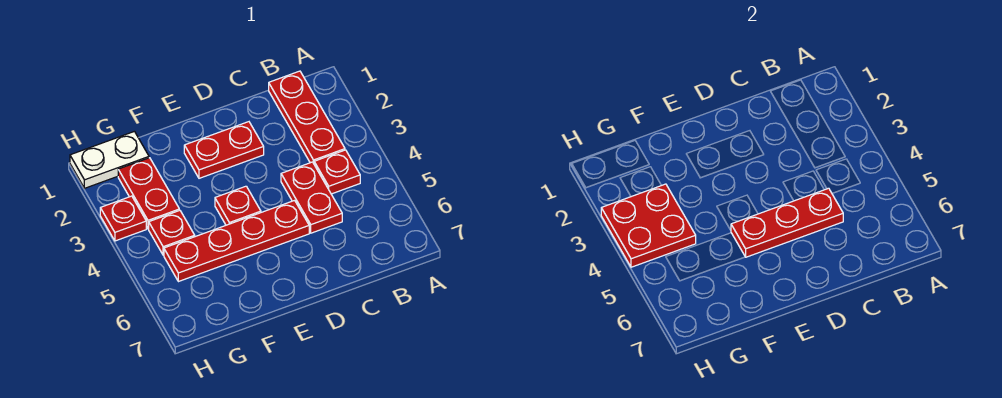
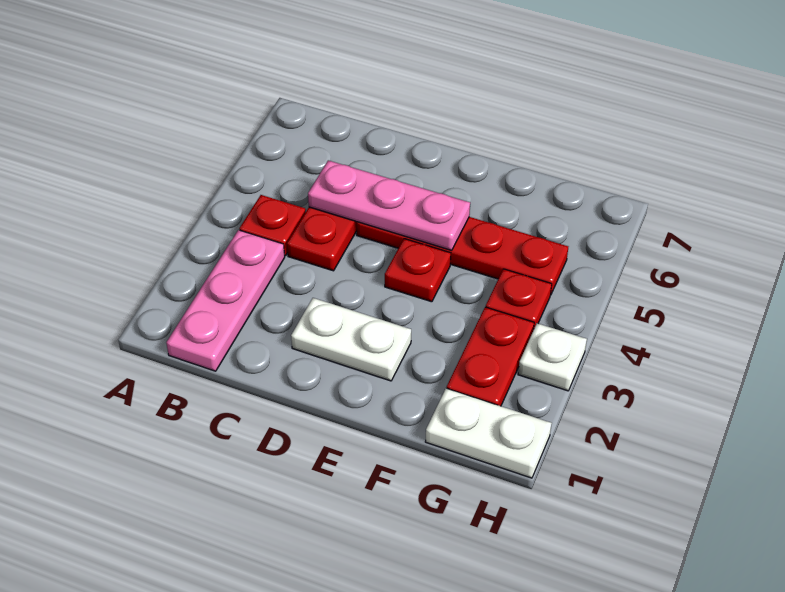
red plate B1:B3 level 1 -> pink plate B1:B3 level 1
red plate C5:E5 level 2 -> pink plate C5:E5 level 2
red plate D2:E2 level 1 -> white plate D2:E2 level 1
red plate G3:H4 level 2 -> none
red plate H3 level 1 -> white plate H3 level 1

